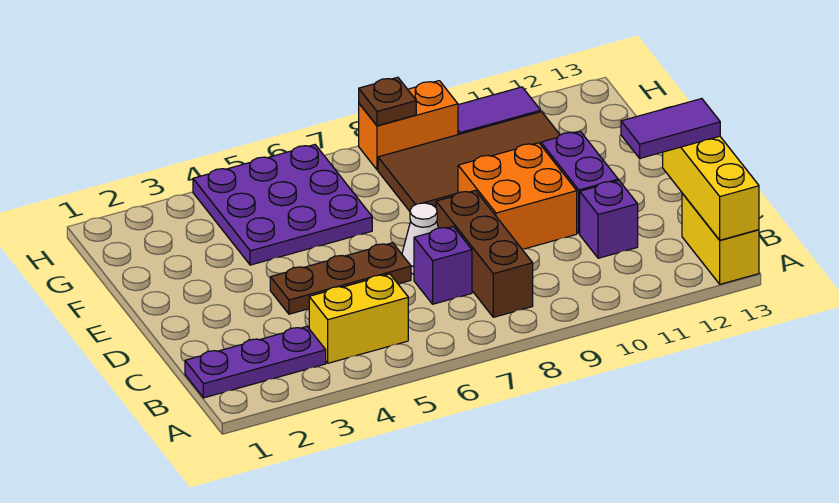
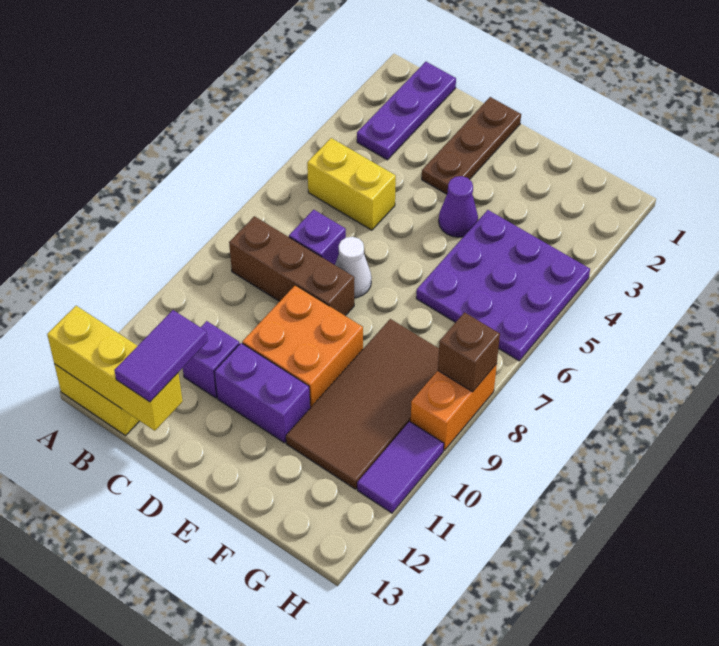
yellow brick B4:B5 level 1 -> yellow brick B5:C5 level 1
brown plate D4:D6 level 1 -> brown plate D1:D3 level 1
none -> purple cone E4 level 1
brown plate H8 level 2 -> brown brick H8 level 2

